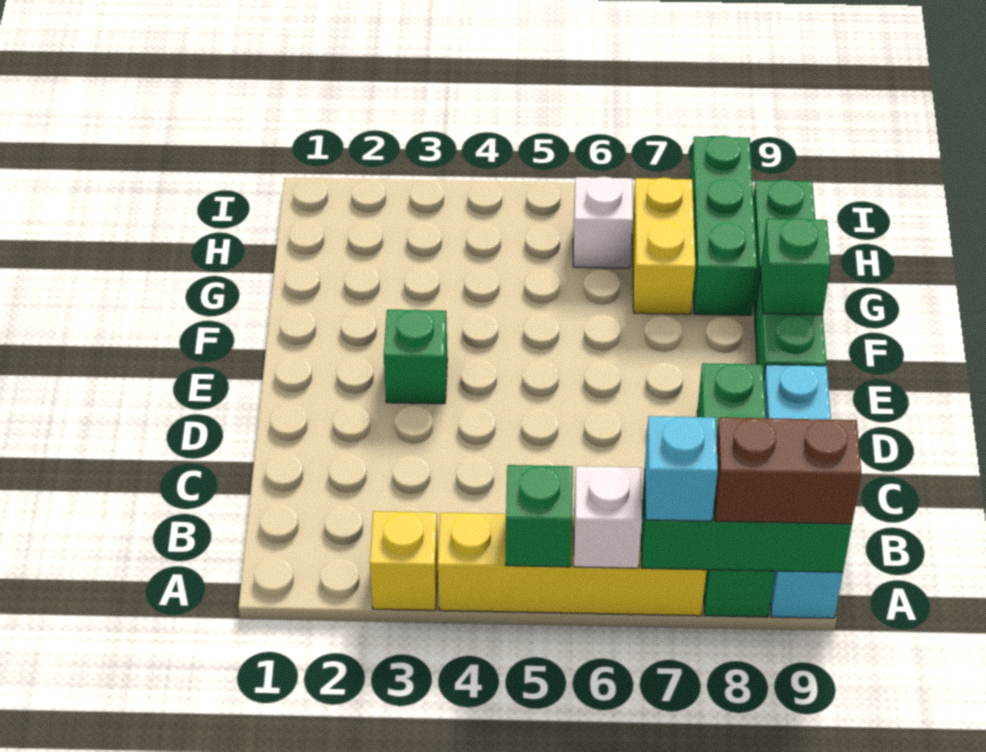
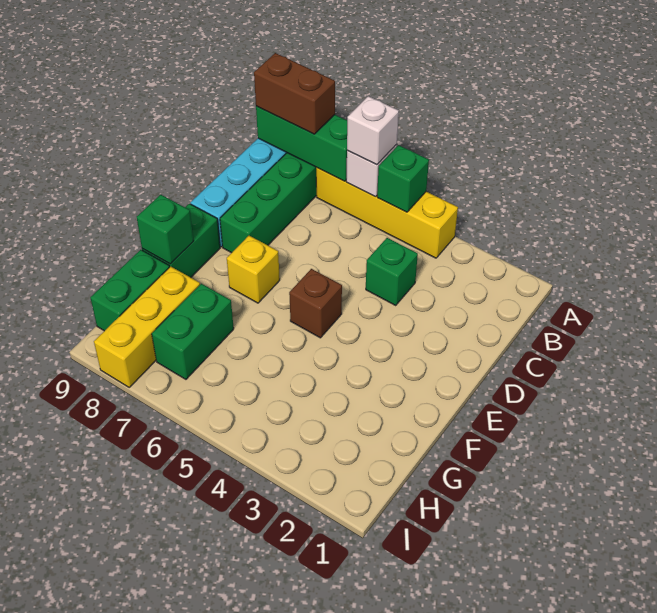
yellow brick A3 level 1 -> yellow brick E7 level 1
cyan brick A7 level 3 -> none
green brick E3 level 1 -> green brick C4 level 1
none -> brown brick E5 level 1
yellow brick G7:H7 level 1 -> green brick G7:H7 level 1
green brick G8:I8 level 1 -> yellow brick G8:I8 level 1
white brick H6 level 1 -> white brick A6 level 3

